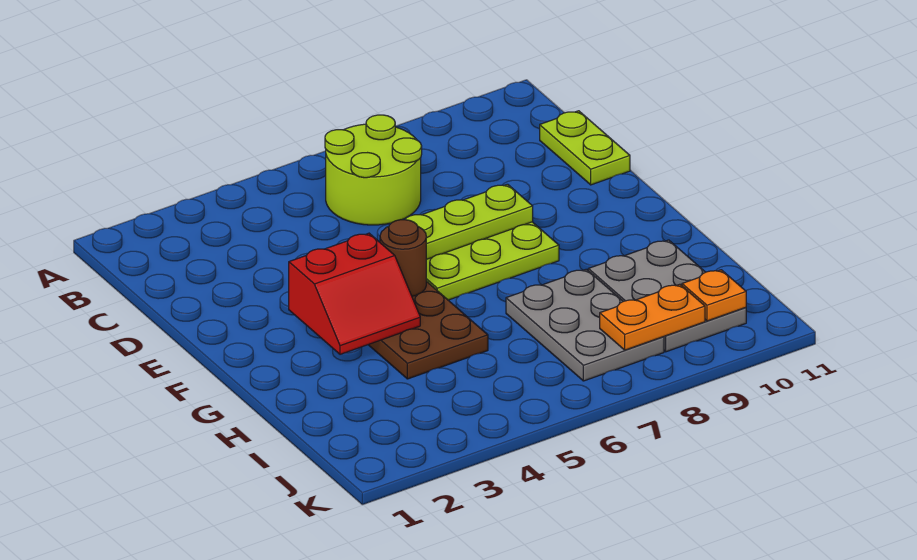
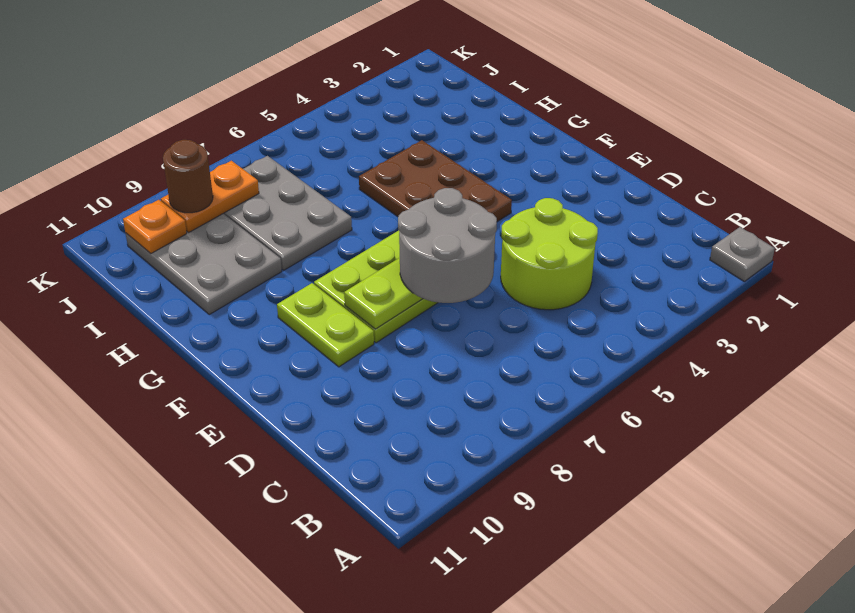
none -> grey plate A1 level 1
lime round brick B6:C7 level 1 -> lime round brick C4:D5 level 1
lime plate C11:D11 level 1 -> lime plate E9:F9 level 1
none -> grey round brick D6:E7 level 3
red slope F3:G4 level 2 top F -> none
brown round brick F5 level 2 -> brown round brick J9 level 3

